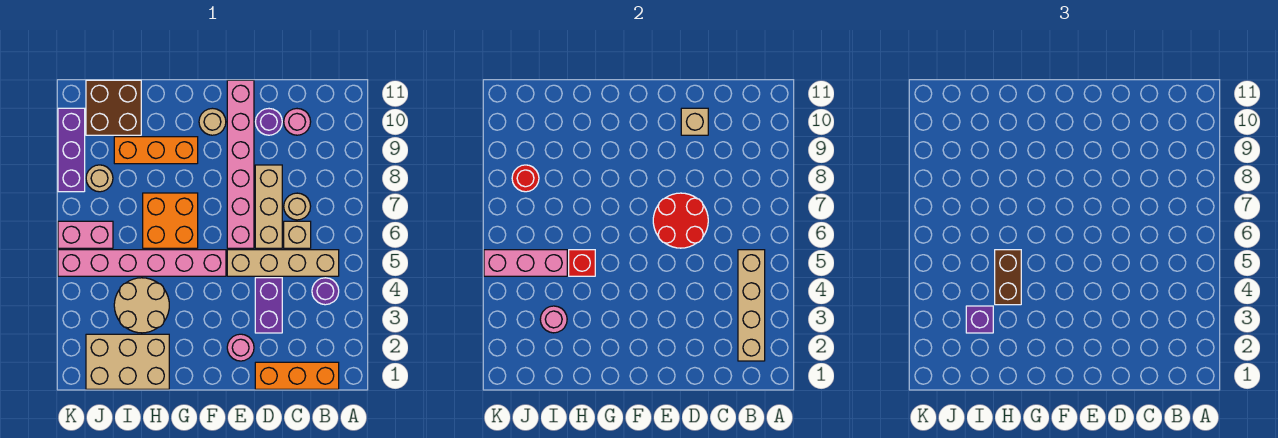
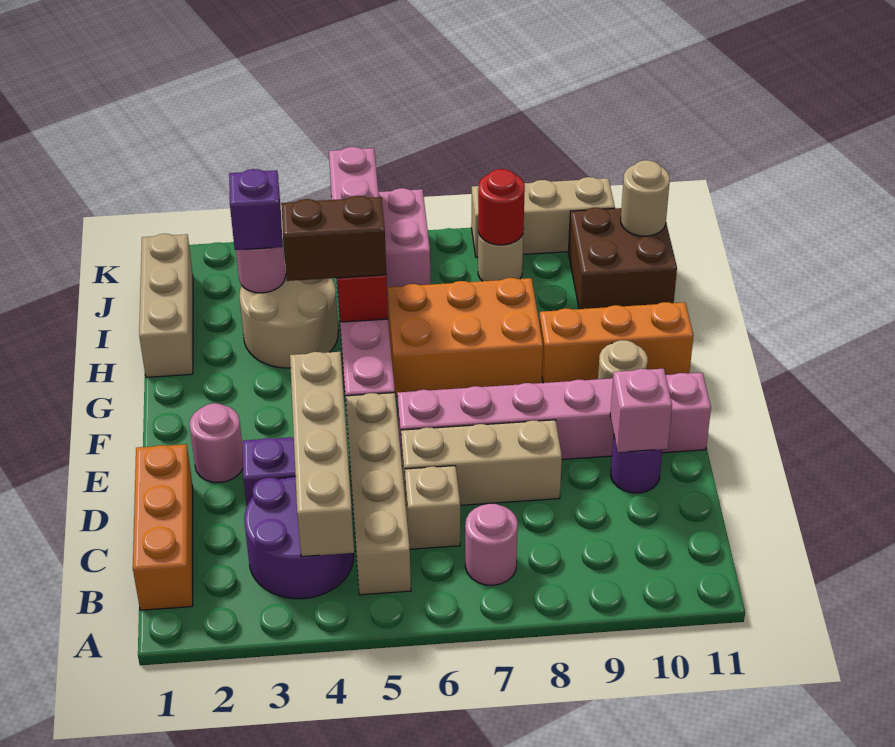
tan brick B2:B5 level 2 -> tan brick B4:E4 level 2
purple round brick B4 level 1 -> purple round brick B3:C4 level 1
tan round brick C7 level 1 -> tan round brick J11 level 2
pink round brick C10 level 1 -> pink round brick B7 level 1
red round brick D6:E7 level 2 -> none
tan brick D10 level 2 -> pink brick D10 level 2
orange brick G6:H7 level 1 -> orange brick G6:H8 level 1
orange brick G9:I9 level 1 -> orange brick G9:G11 level 1
tan brick H1:J2 level 1 -> tan brick H1:J1 level 1
purple brick K8:K10 level 1 -> tan brick K8:K10 level 1

